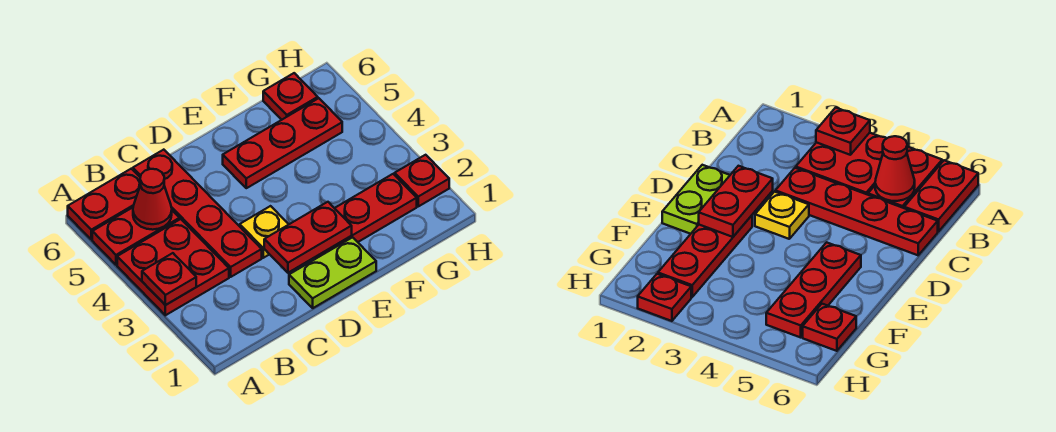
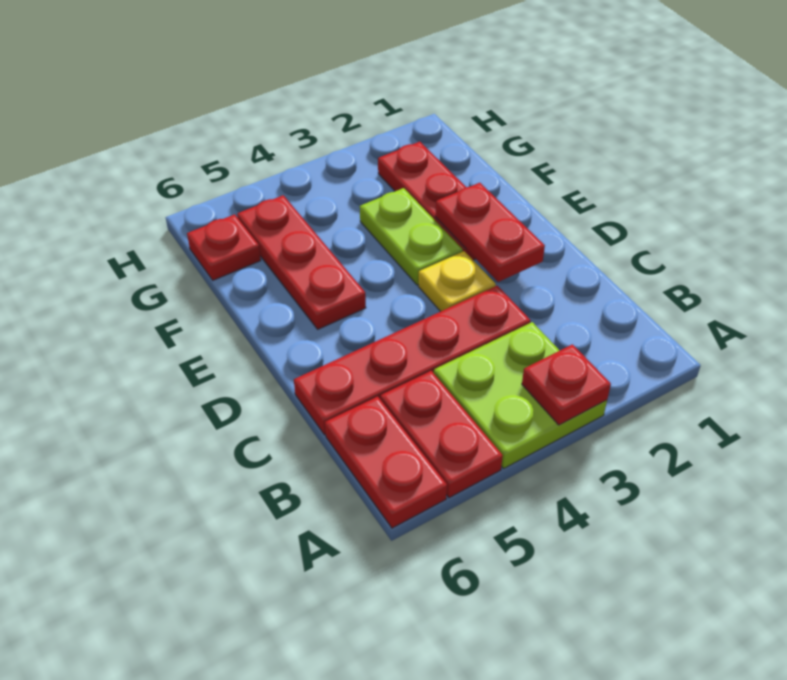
red plate A3:B4 level 1 -> lime plate A3:B4 level 1
red cone B5 level 2 -> none
lime plate D1:E1 level 1 -> lime plate E3:F3 level 1
red plate H2 level 1 -> none

